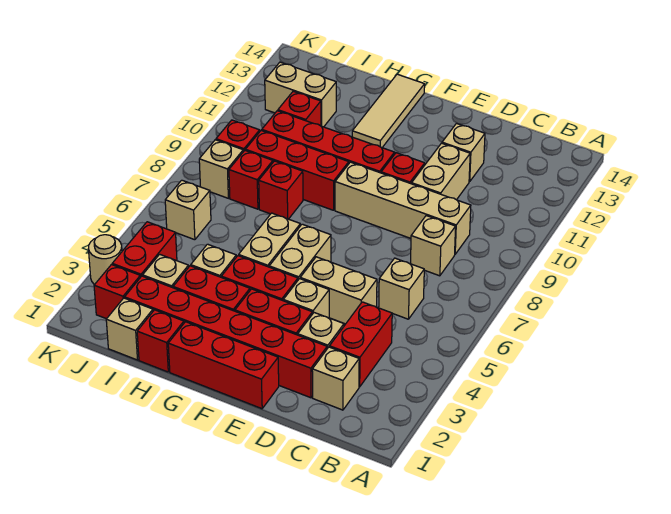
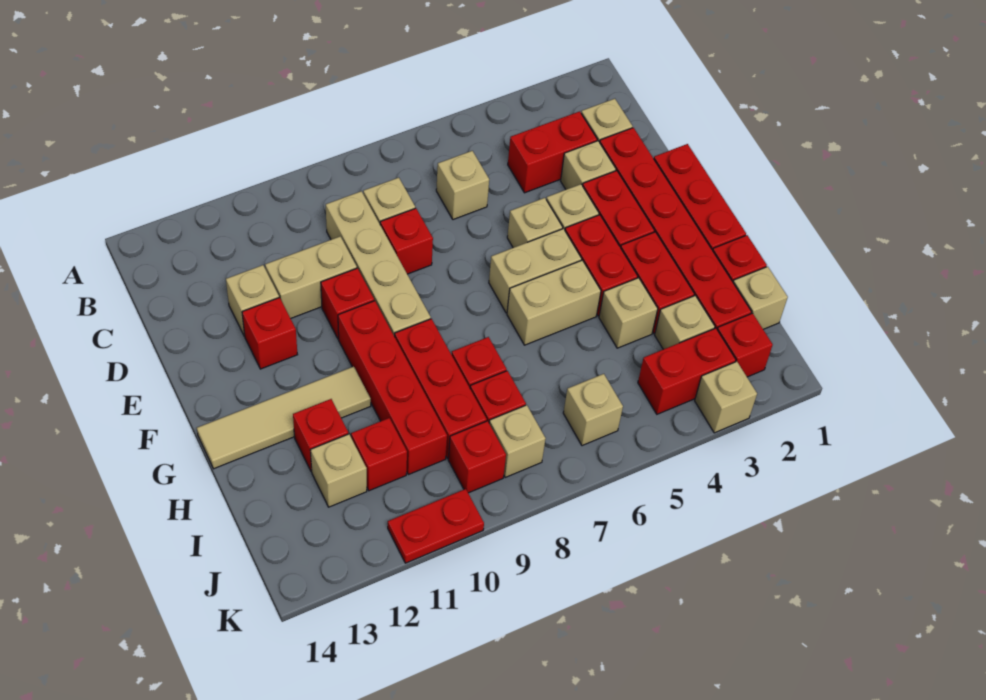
tan brick D5:E5 level 1 -> tan brick E5 level 1
none -> red brick D8 level 1
none -> red brick E12 level 1
tan tile G12:G14 level 1 -> tan tile G11:G14 level 1
none -> red brick H12 level 1
tan brick I12:J12 level 1 -> tan brick I12 level 1
tan round brick K3 level 1 -> tan brick K3 level 1
none -> red plate K10:K11 level 1

